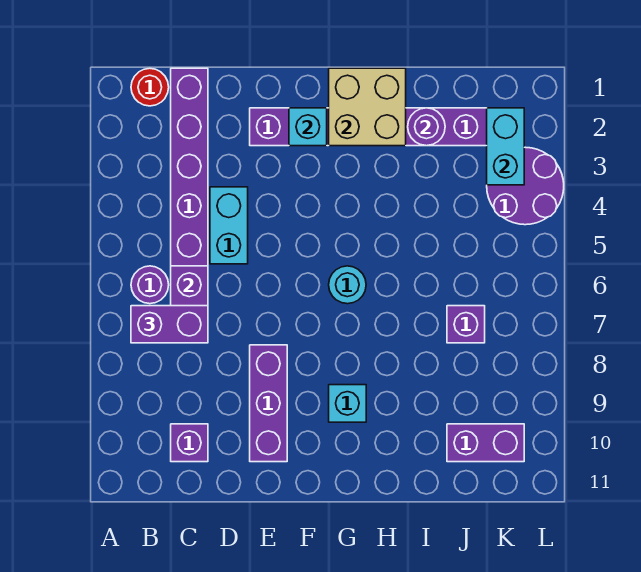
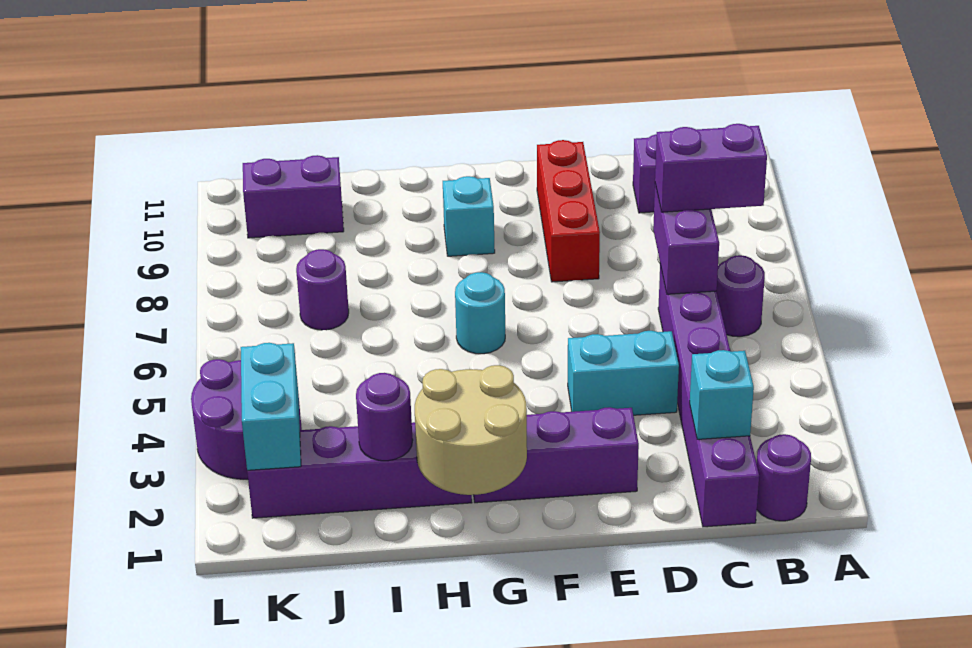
red round brick B1 level 1 -> purple round brick B1 level 1
cyan brick D4:D5 level 1 -> cyan brick D4:E4 level 1
purple brick E8:E10 level 1 -> red brick E8:E10 level 1
cyan brick F2 level 2 -> cyan brick C2 level 2
tan brick G1:H2 level 2 -> tan round brick G1:H2 level 2
purple brick J7 level 1 -> purple round brick J7 level 1

